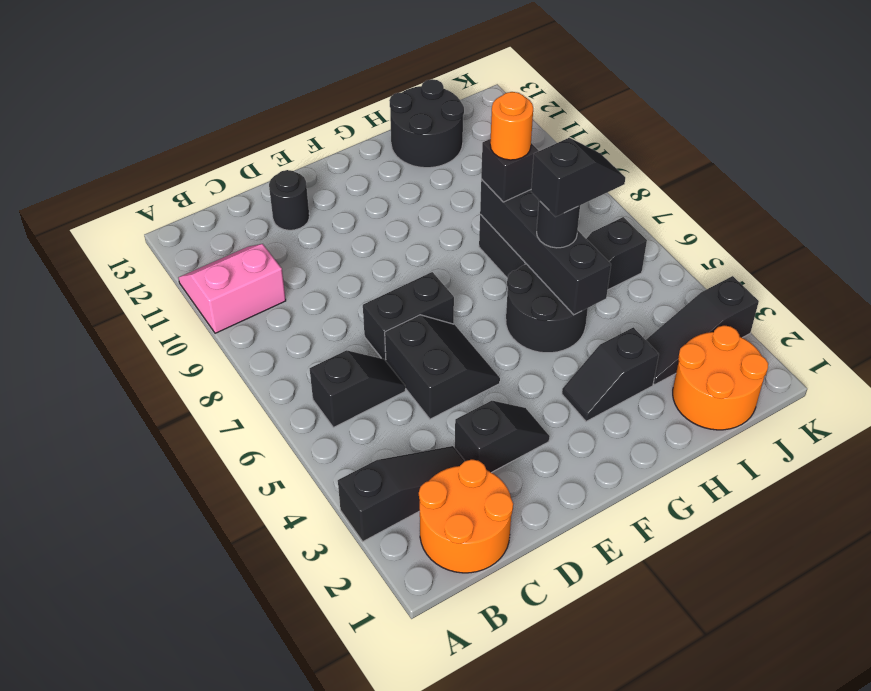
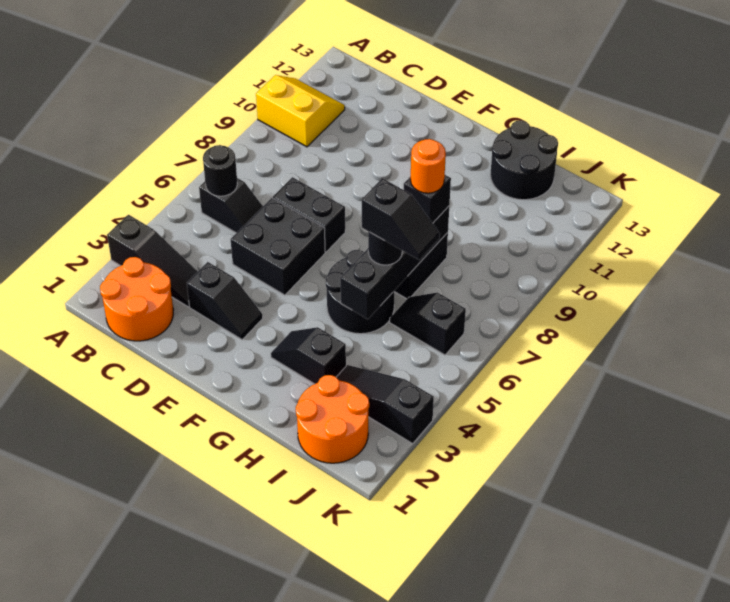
pink slope A10:B11 level 1 top 10 -> yellow slope A10:B11 level 1 top 10
black slope D5:E6 level 1 top D -> black brick D5:E6 level 1
black round brick D12 level 1 -> black round brick B6 level 2

